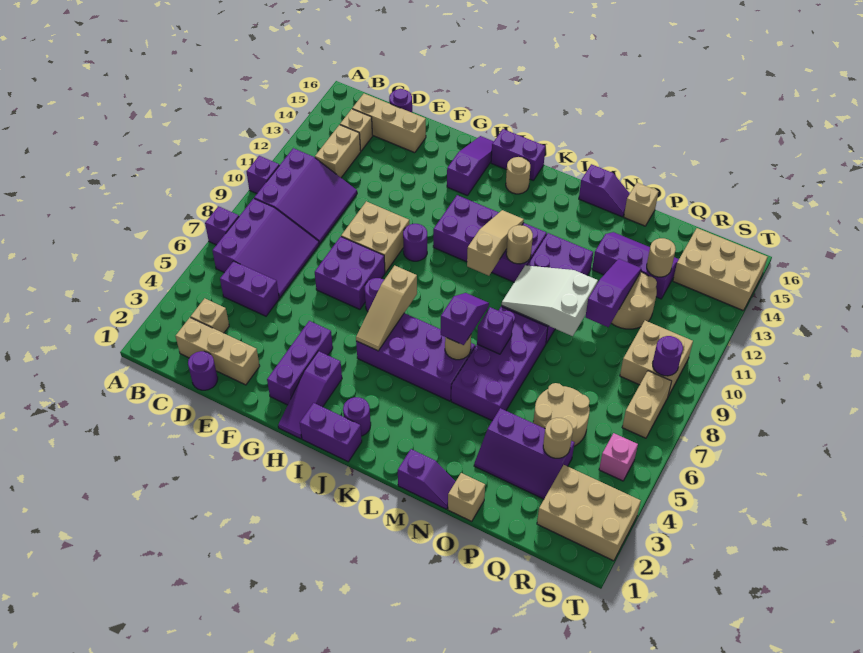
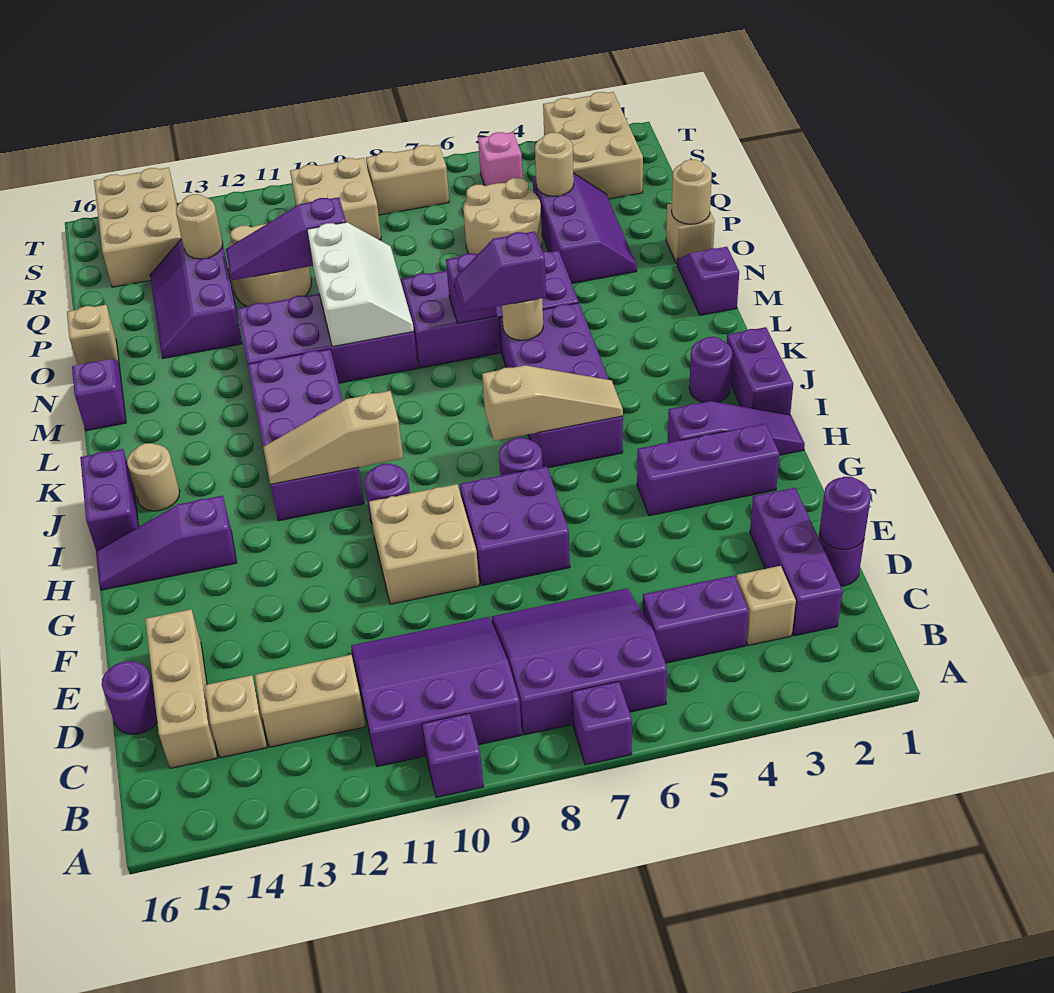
tan brick C2:E2 level 1 -> purple brick C2:E2 level 1
purple brick C5:D5 level 1 -> purple brick C4:C5 level 1
tan slope K10:K12 level 2 top 10 -> tan slope I10:I12 level 2 top 10
tan round brick L11 level 2 -> tan round brick O1 level 2
white slope M9:O10 level 2 top O -> white slope M9:O10 level 2 top 10
purple round brick S9 level 2 -> purple round brick D1 level 2

